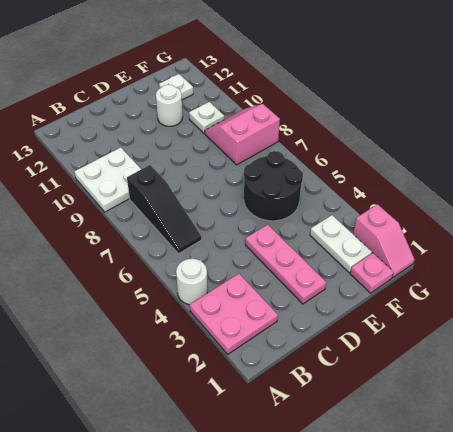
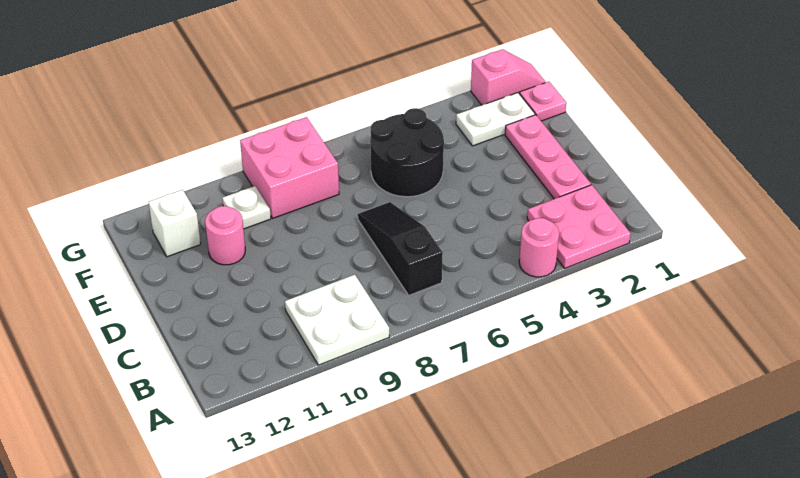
white round brick A4 level 1 -> pink round brick A4 level 1
black slope B6:B8 level 1 top 8 -> black slope B7:D7 level 1 top B
pink plate D2:D4 level 1 -> pink plate C2:E2 level 1
white round brick E11 level 1 -> pink round brick E11 level 1
pink slope F8:G9 level 1 top 8 -> pink brick F8:G9 level 1
white plate F12 level 1 -> white brick F12 level 1

